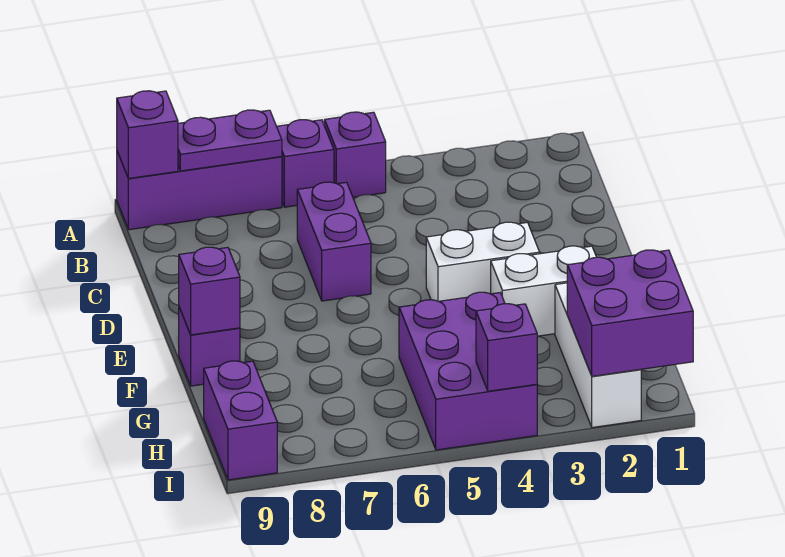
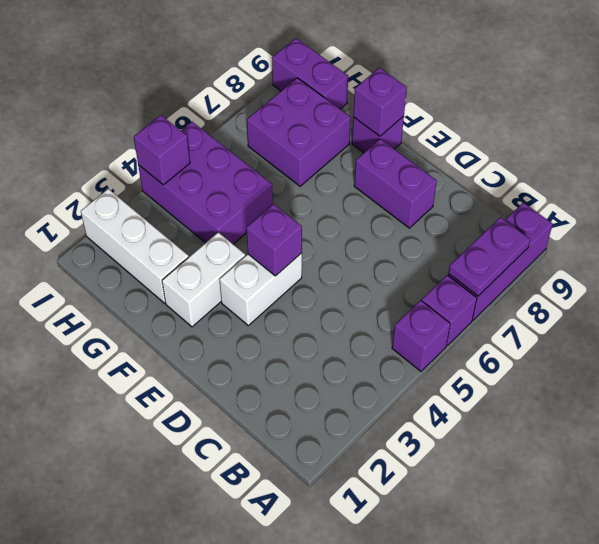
purple brick A9 level 2 -> purple brick E4 level 2
purple brick C6:D6 level 1 -> purple brick D8:E8 level 1
purple brick H1:I2 level 2 -> purple brick G7:H8 level 1

